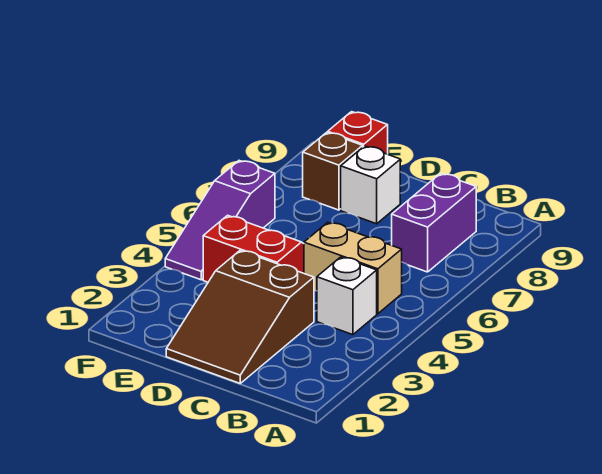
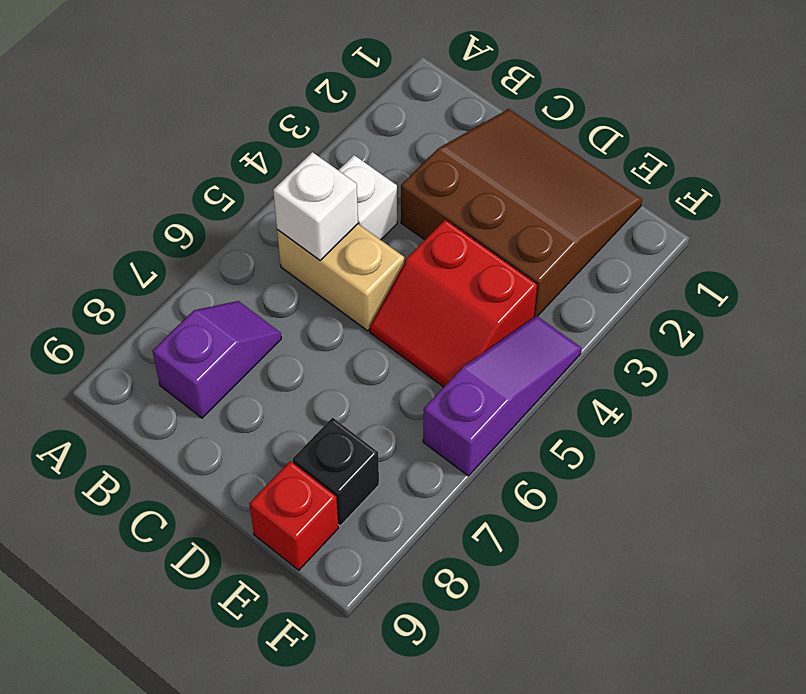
purple brick B7:B8 level 1 -> purple slope B7:B8 level 1 top 8
brown slope C1:D3 level 1 top 3 -> brown slope C1:E3 level 1 top 3
white brick D8 level 1 -> white brick B5 level 2
brown brick E8 level 1 -> black brick E8 level 1

